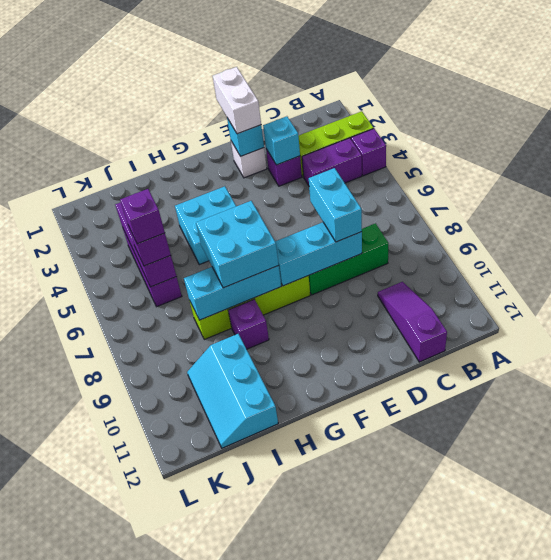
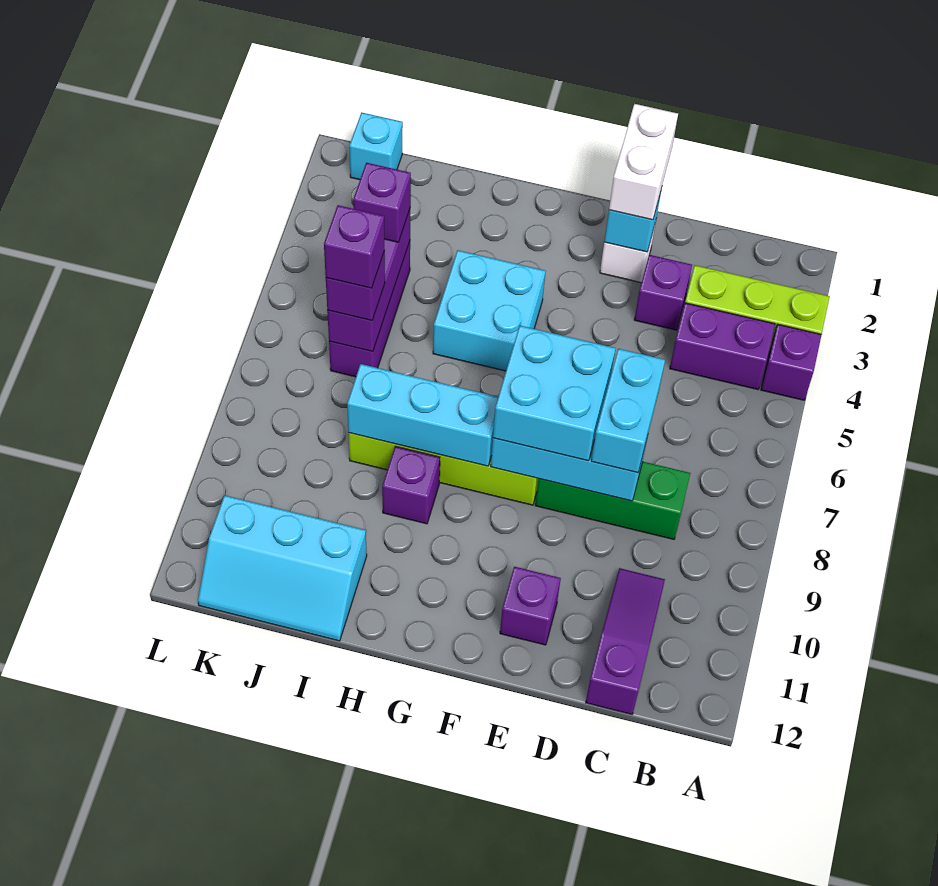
cyan brick D3 level 2 -> cyan brick K1 level 1
none -> purple brick E11 level 1
cyan brick G7:H8 level 3 -> cyan brick E7:F8 level 3
cyan slope I10:J12 level 1 top I -> cyan slope I11:K12 level 1 top 11
none -> purple brick J4 level 3

